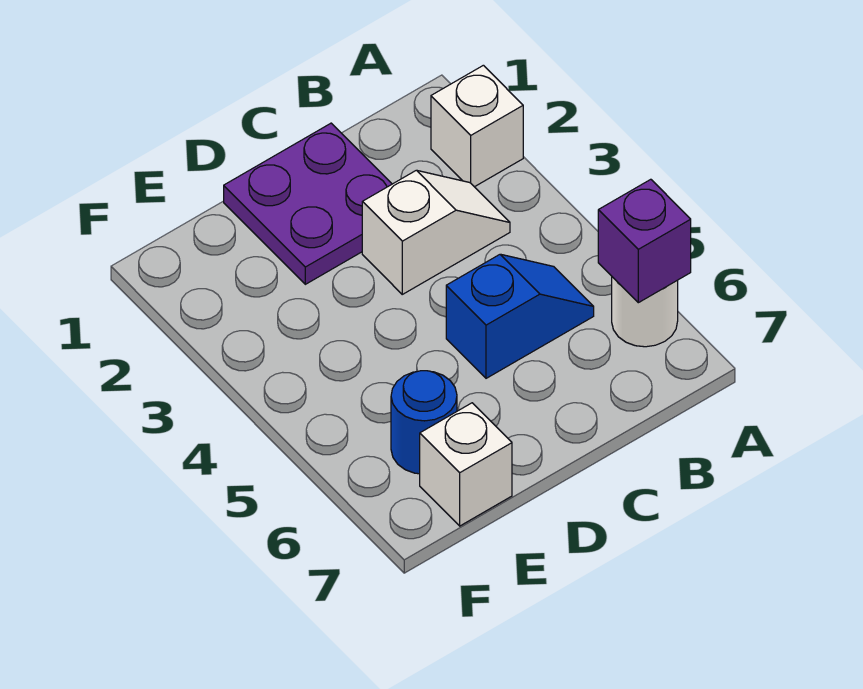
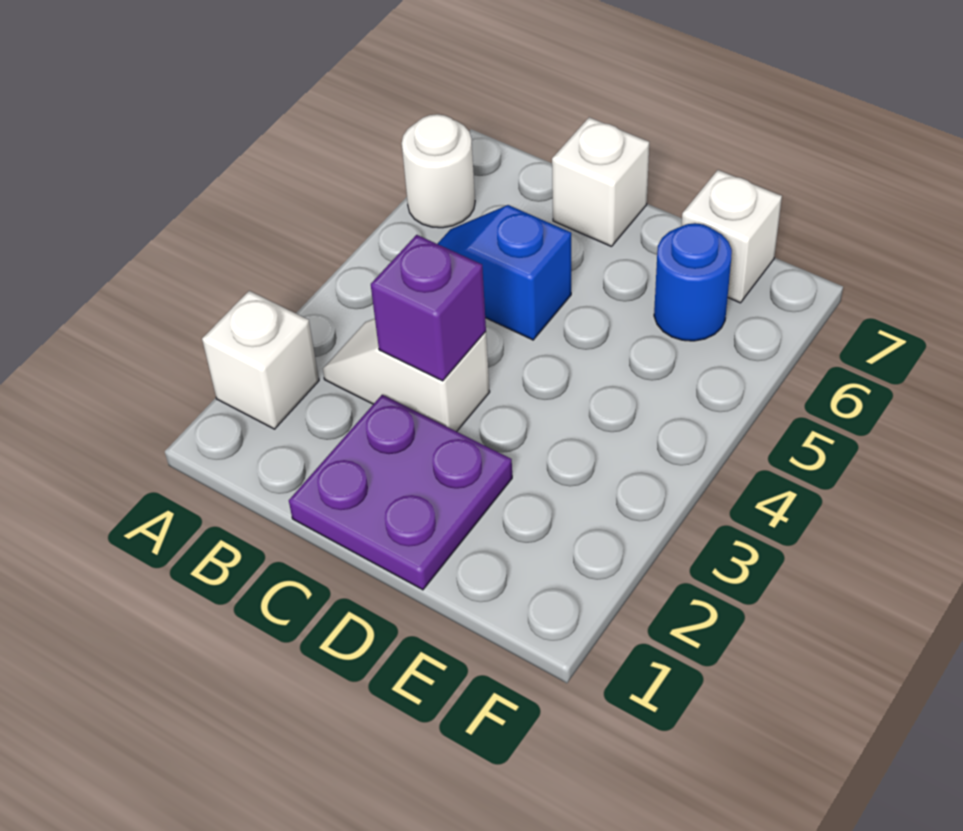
purple brick A6 level 2 -> purple brick C3 level 2
none -> white brick C7 level 1

